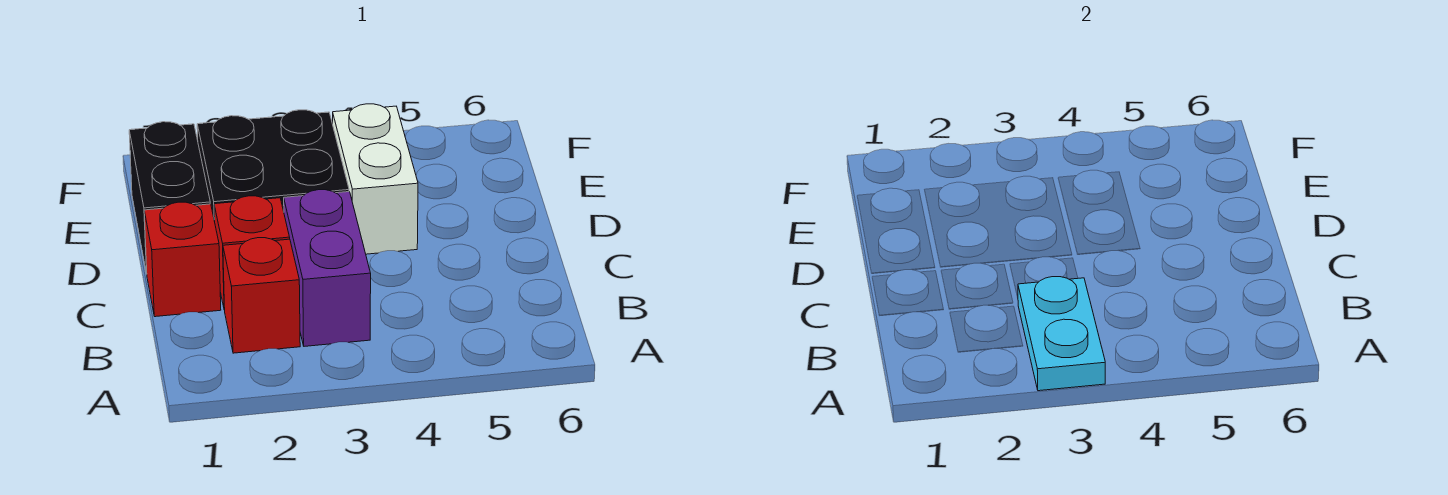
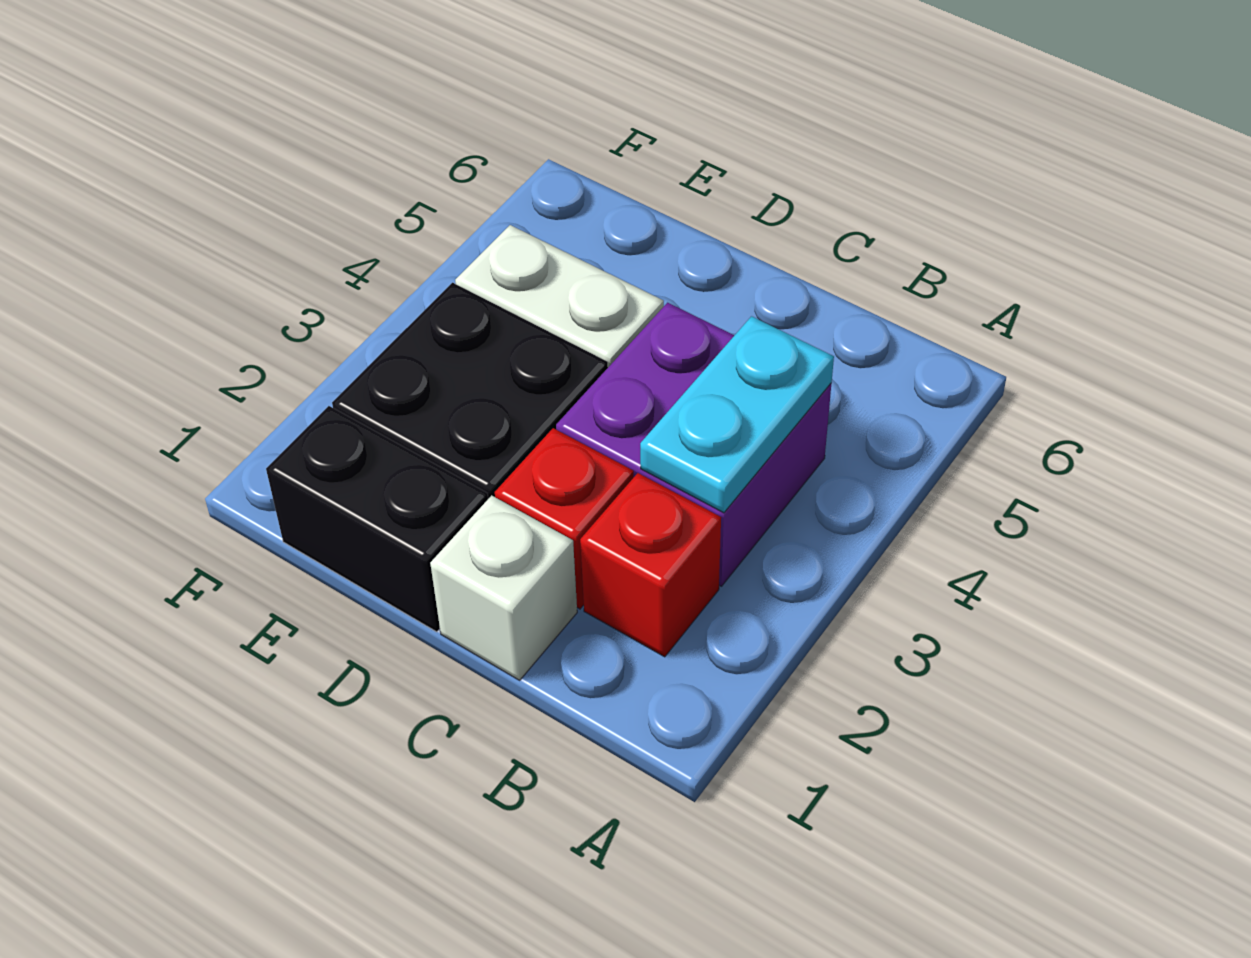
cyan plate A3:B3 level 2 -> cyan plate B3:B4 level 2
purple brick B3:C3 level 1 -> purple brick B3:C4 level 1
red brick C1 level 1 -> white brick C1 level 1

